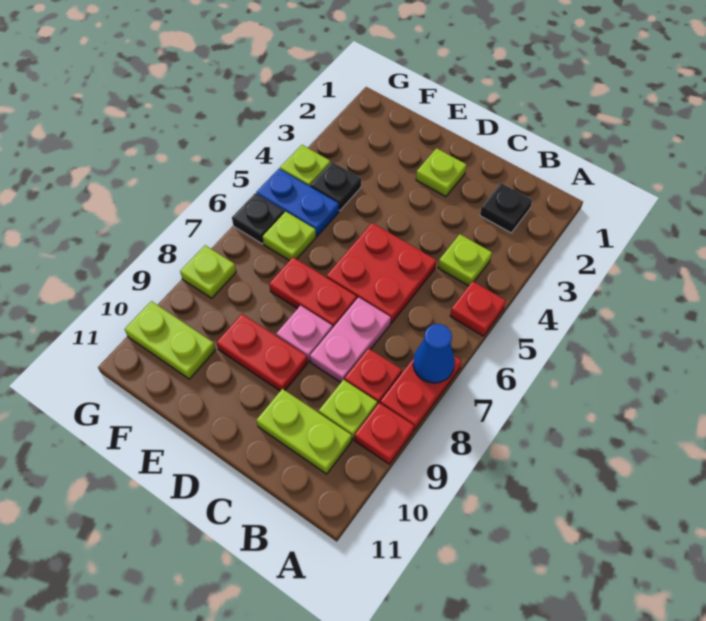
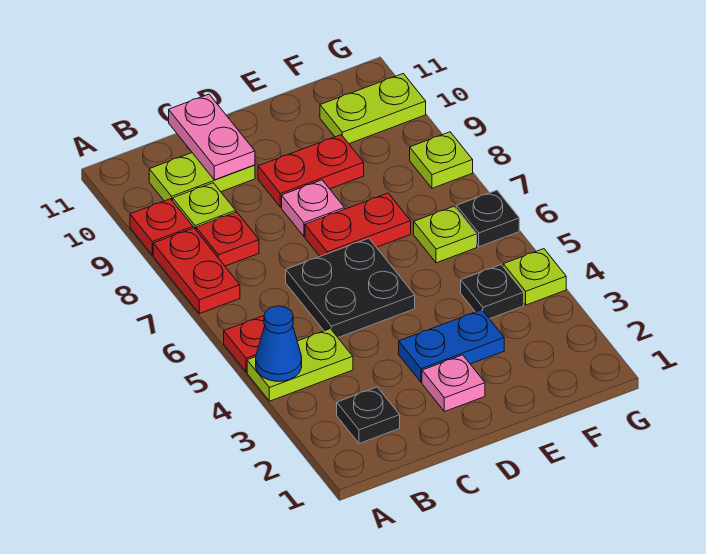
blue cone A7 level 2 -> blue cone A4 level 2
lime plate B4 level 1 -> lime plate A4:B4 level 1
red plate C5:D6 level 1 -> black plate C5:D6 level 1
pink plate C7:C8 level 1 -> pink plate C10:C11 level 2
lime plate D2 level 1 -> pink plate D2 level 1
blue plate F5:G5 level 1 -> blue plate D3:E3 level 1

